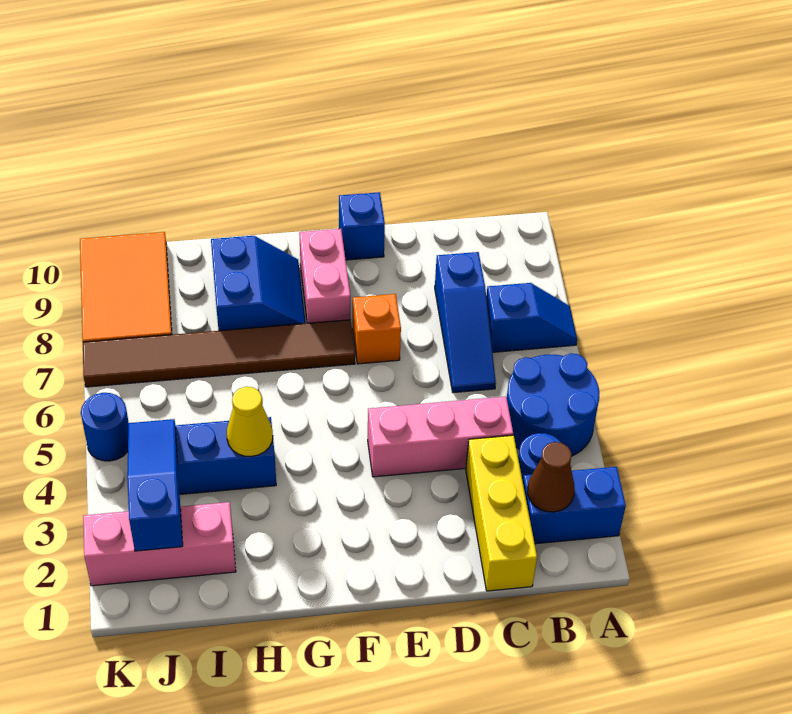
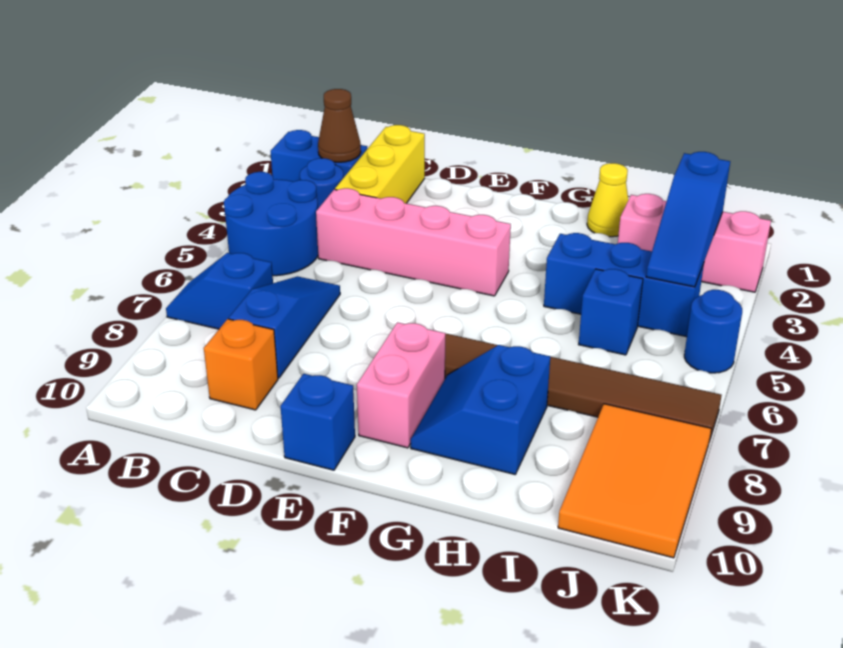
pink brick C4:E4 level 1 -> pink brick C4:F4 level 1
orange brick E7 level 1 -> orange brick C9 level 1
yellow cone H4 level 2 -> yellow cone H1 level 1
none -> blue brick I5 level 1

